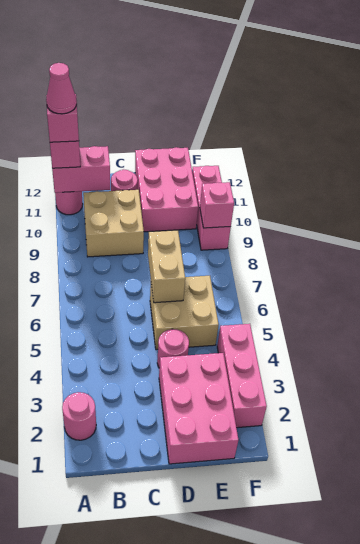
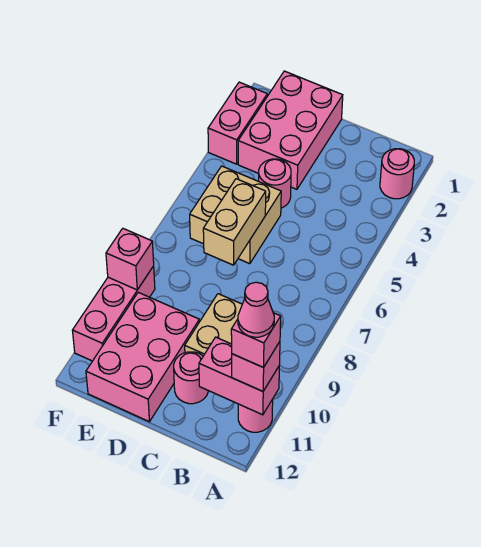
pink brick F2:F4 level 1 -> pink brick F2:F3 level 1

